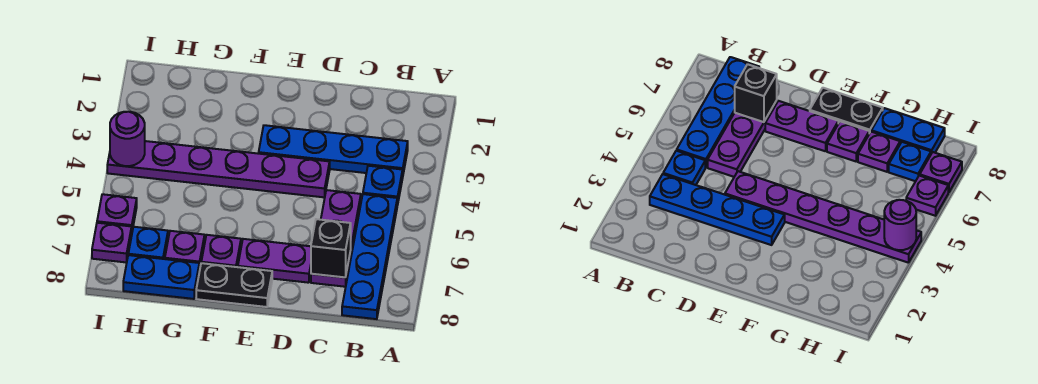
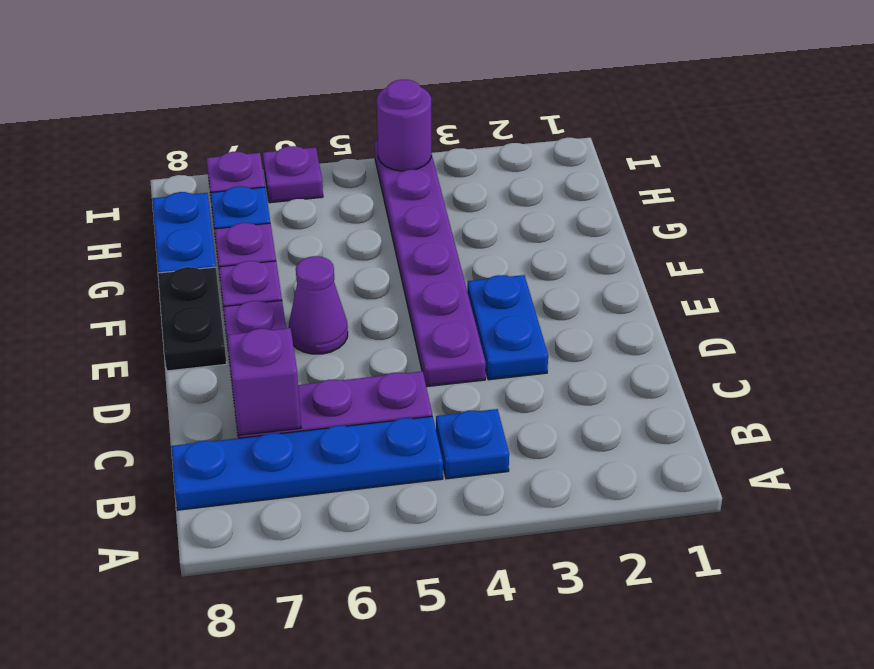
blue plate B3:E3 level 1 -> blue plate D3:E3 level 1
black brick C7 level 2 -> purple brick C7 level 2
none -> purple cone E6 level 1

